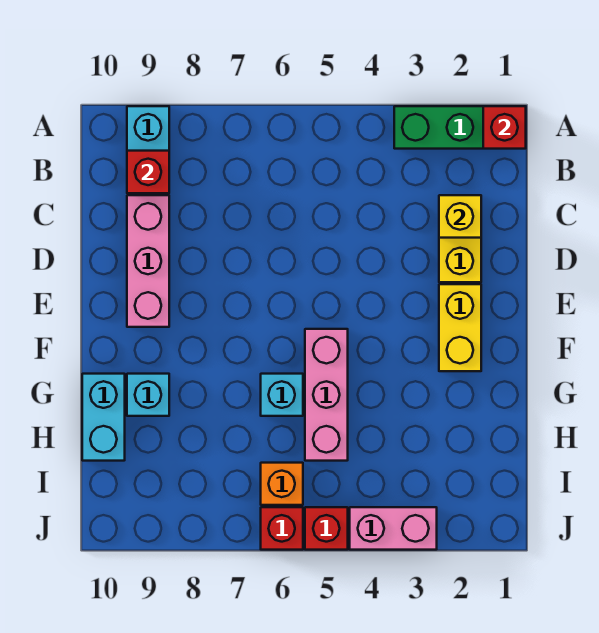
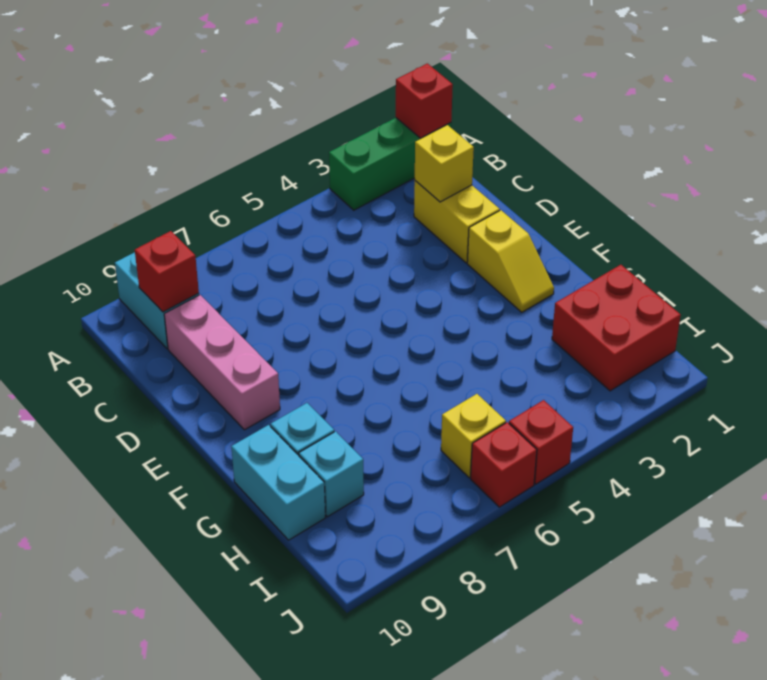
yellow brick E2:F2 level 1 -> yellow slope E2:F2 level 1 top E
pink brick F5:H5 level 1 -> none
cyan brick G6 level 1 -> cyan brick H9 level 1
none -> red brick H1:I2 level 1
orange brick I6 level 1 -> yellow brick I6 level 1
pink brick J3:J4 level 1 -> none

